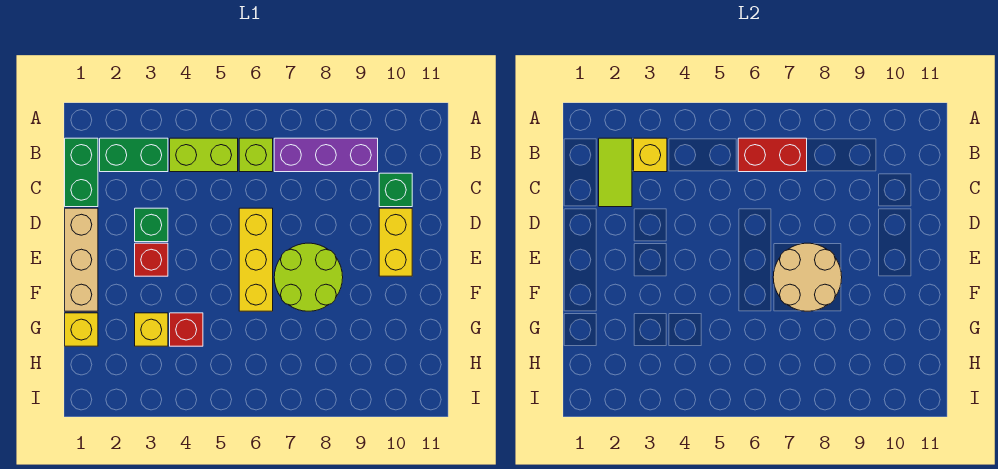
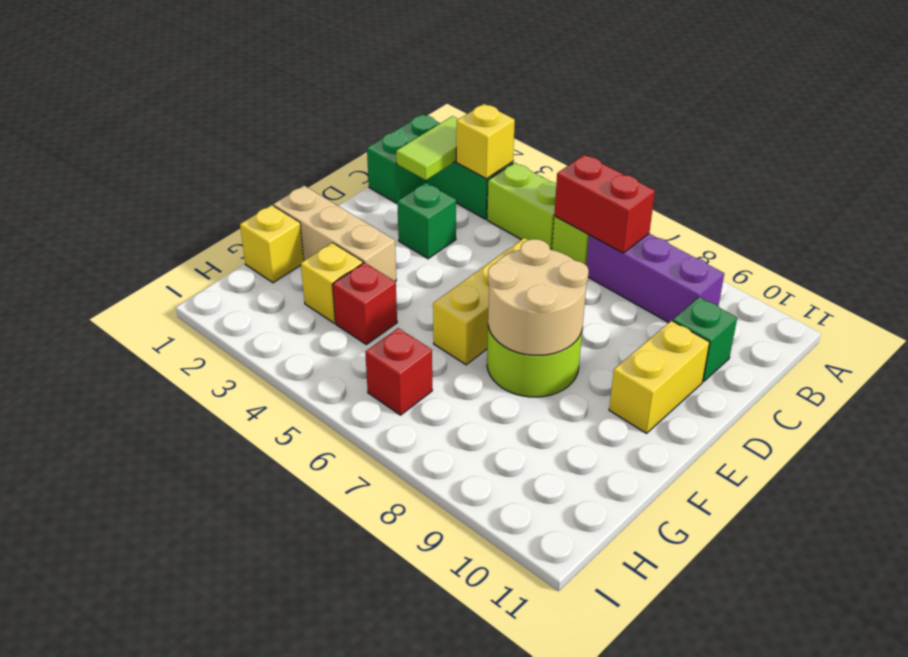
tan brick D1:F1 level 1 -> tan brick F1:F3 level 1
red brick E3 level 1 -> red brick H6 level 1

